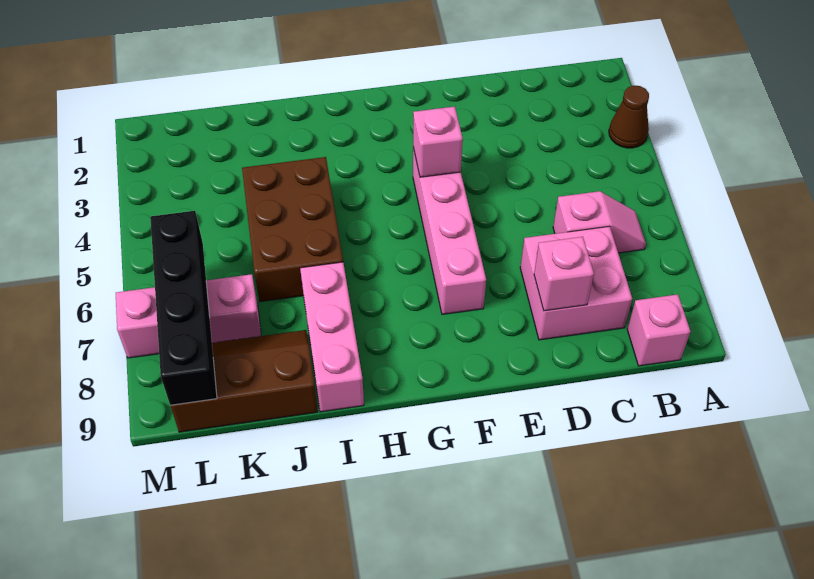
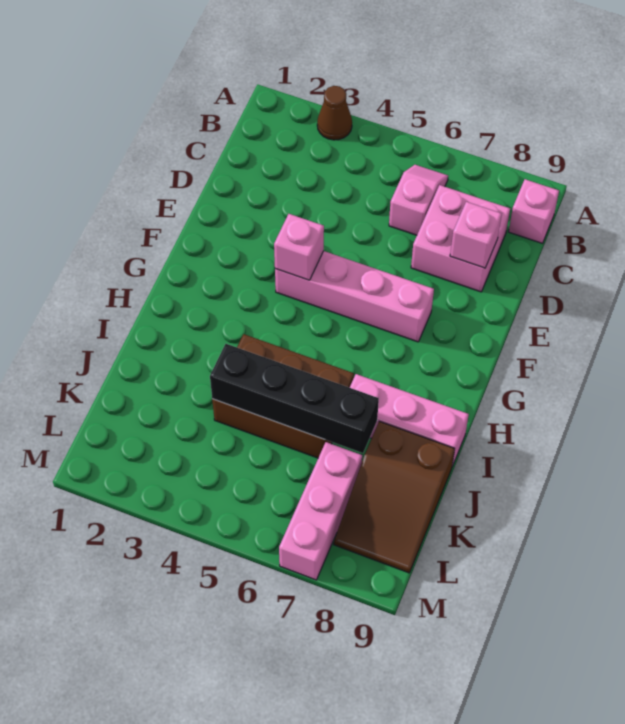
brown slope J8:L9 level 1 top 9 -> brown slope J8:L9 level 1 top J
black brick L6:L9 level 2 -> black brick J4:J7 level 2

